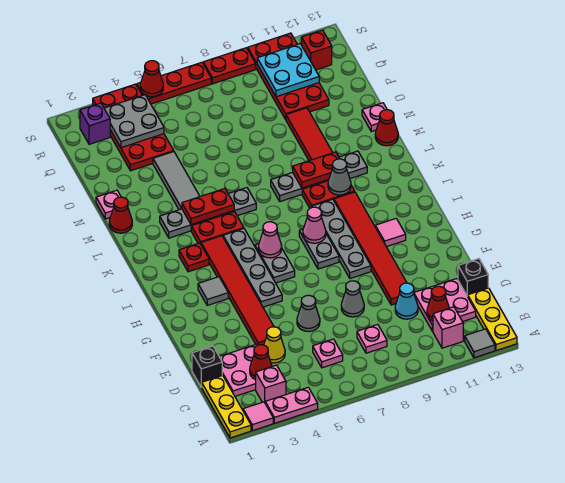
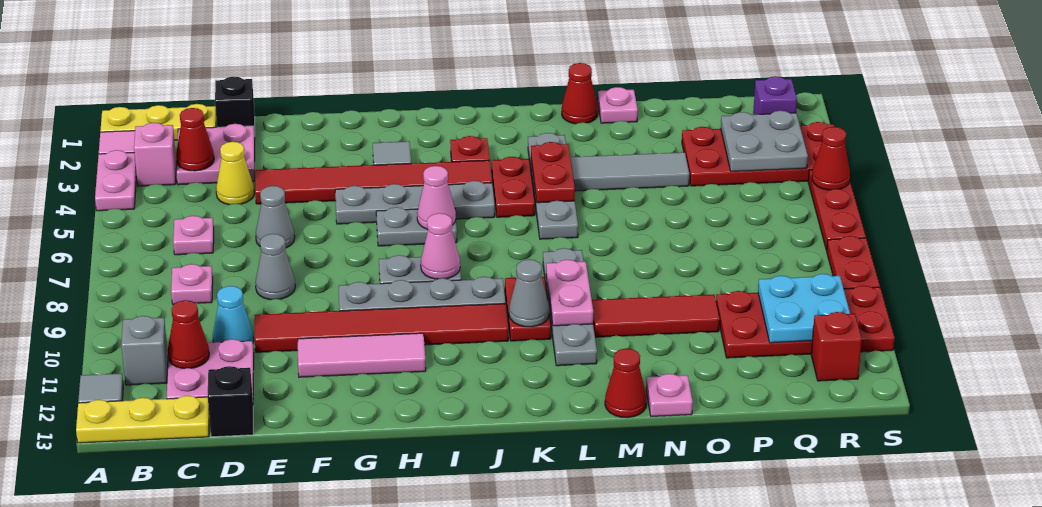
pink brick B11 level 1 -> grey brick B11 level 1
pink tile H11 level 1 -> pink tile F11:H11 level 1
red plate L9:L10 level 2 -> pink plate L9:L10 level 2

